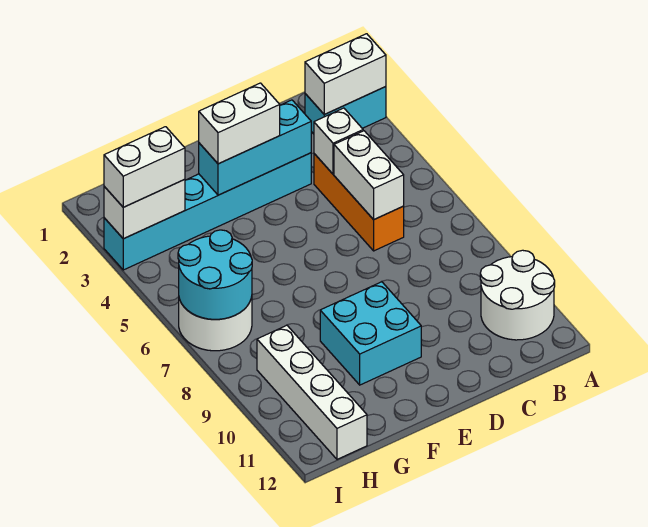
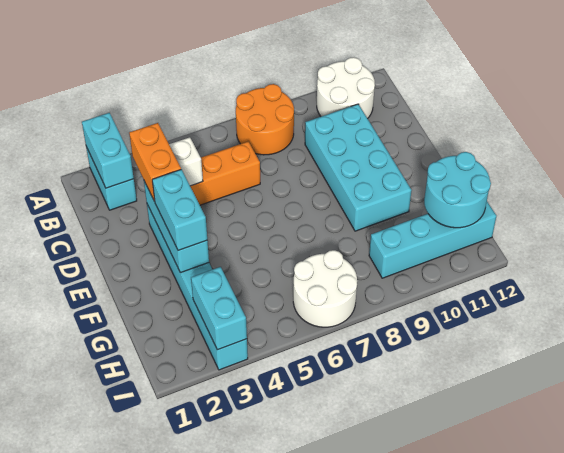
white brick A2:B2 level 2 -> cyan brick A2:B2 level 2
none -> orange round brick A7:B8 level 1
none -> orange brick C3:D3 level 3
white brick C5:C6 level 2 -> none
white brick E3:F3 level 3 -> cyan brick E3:F3 level 3
cyan brick E9:F10 level 1 -> cyan brick C9:F10 level 1
white brick H3:I3 level 2 -> cyan brick H3:I3 level 2
white brick H3:I3 level 3 -> none
cyan round brick H6:I7 level 2 -> cyan round brick G11:H12 level 2
white brick H9:H12 level 1 -> cyan brick H9:H12 level 1

